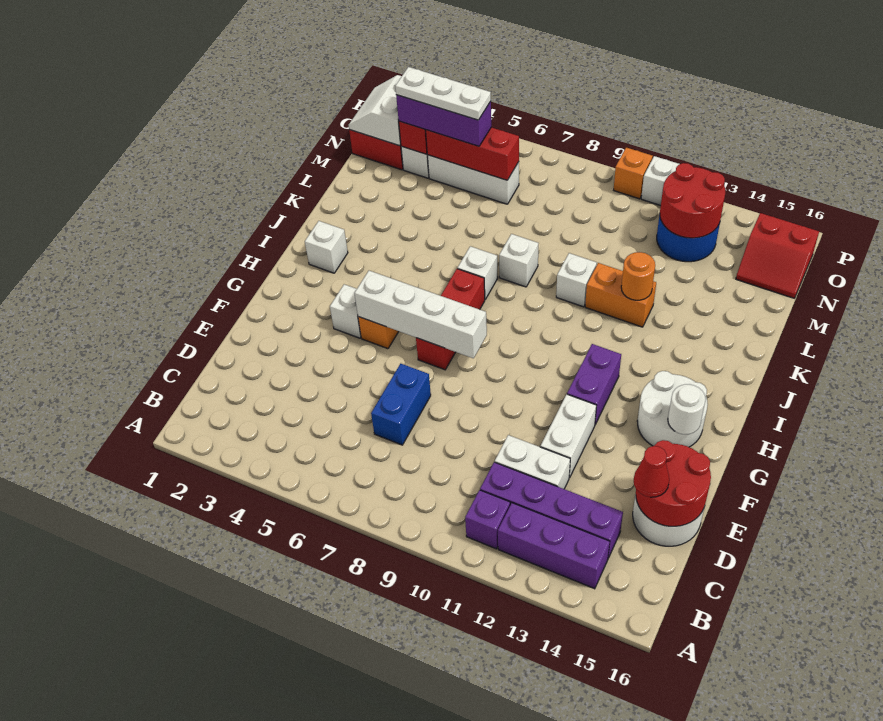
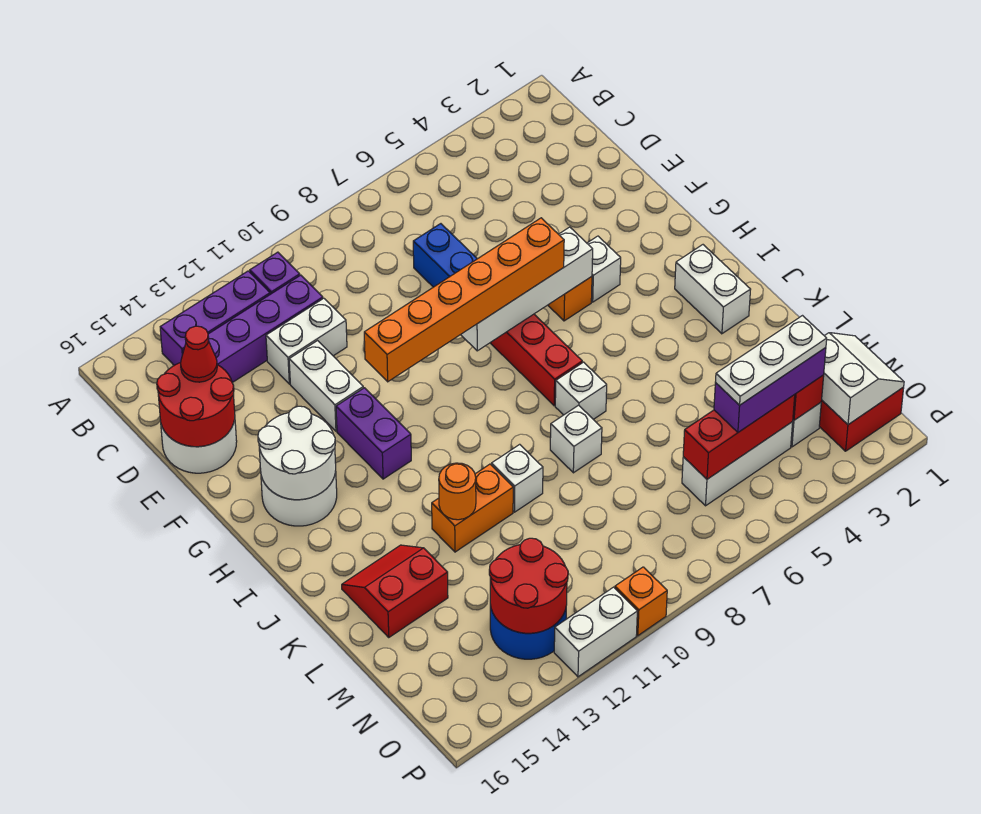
none -> orange brick G6:G11 level 3
white round brick G15 level 2 -> white round brick G14:H15 level 2
white brick I2 level 1 -> white brick I2:J2 level 1
red slope N15:O16 level 1 top O -> red slope K14:L15 level 1 top L

